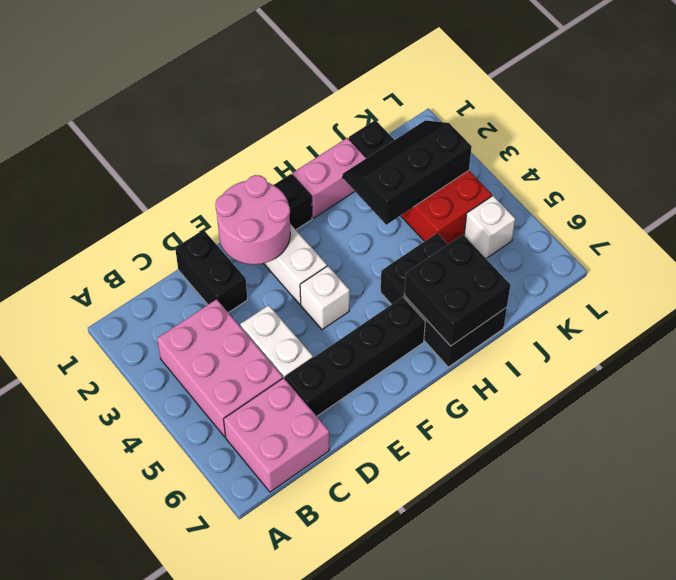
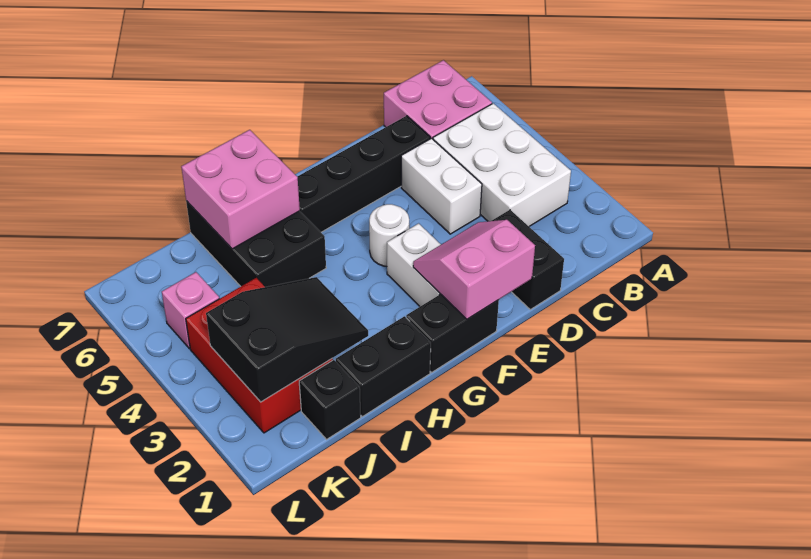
pink brick B3:C5 level 1 -> white brick B3:C5 level 1
pink round brick E1:F2 level 2 -> pink slope E1:F2 level 2 top 1
white brick F4 level 1 -> white round brick F4 level 1
pink brick H1:I1 level 1 -> black brick H1:I1 level 1
black brick H6:I7 level 2 -> pink brick H6:I7 level 2
black slope I2:K3 level 2 top 3 -> black slope I2:K3 level 2 top K
white brick K5 level 1 -> pink brick K5 level 1

